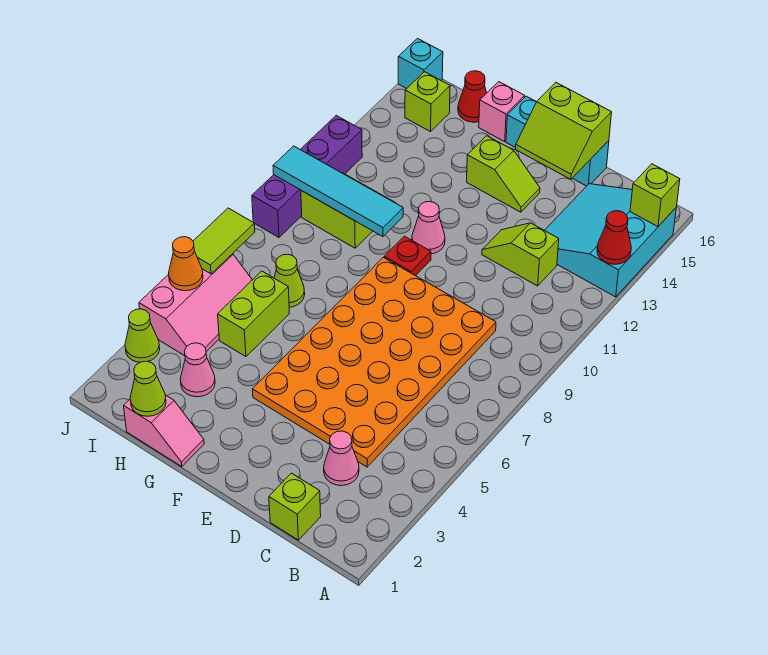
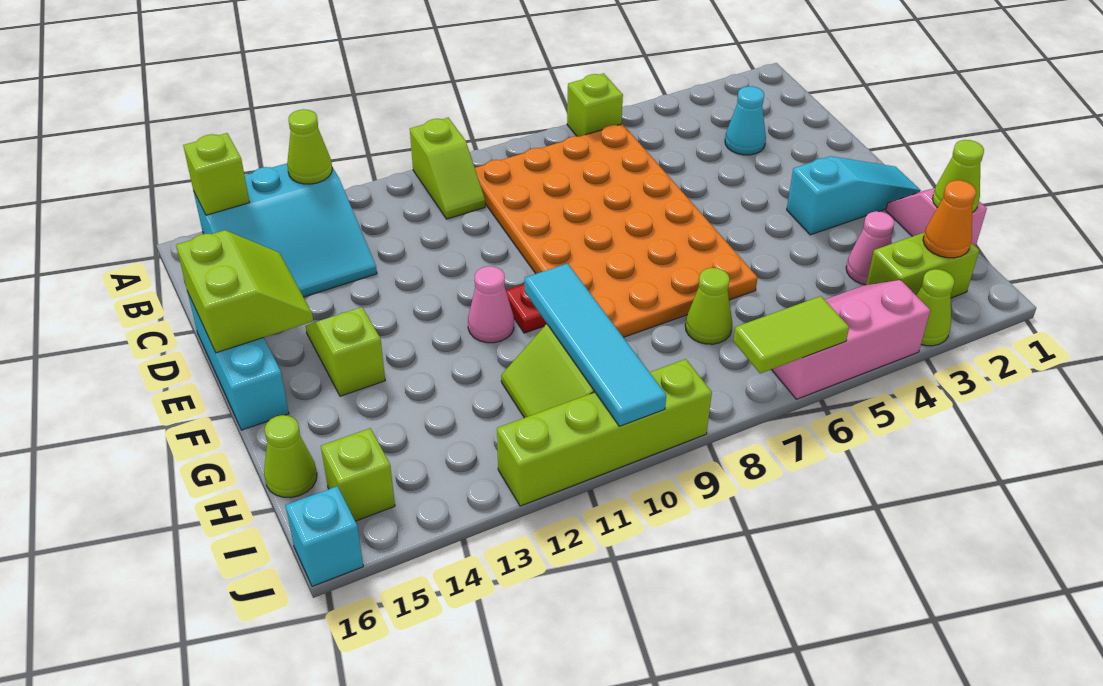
red cone A13 level 2 -> lime cone A13 level 2
lime brick C1 level 1 -> lime brick A6 level 1
pink cone C3 level 1 -> cyan cone C3 level 1
orange plate C4:F9 level 1 -> orange plate B6:G9 level 1
lime slope C12:D12 level 1 top C -> lime slope A10:B10 level 1 top A
none -> cyan slope F1:F3 level 1 top 3
pink brick G16 level 1 -> none
lime brick H5:H6 level 1 -> lime brick I2:I3 level 1
red cone H16 level 1 -> lime cone H16 level 1
orange cone J5 level 2 -> orange cone I2 level 2
purple brick J9:J12 level 1 -> lime brick J9:J12 level 1

